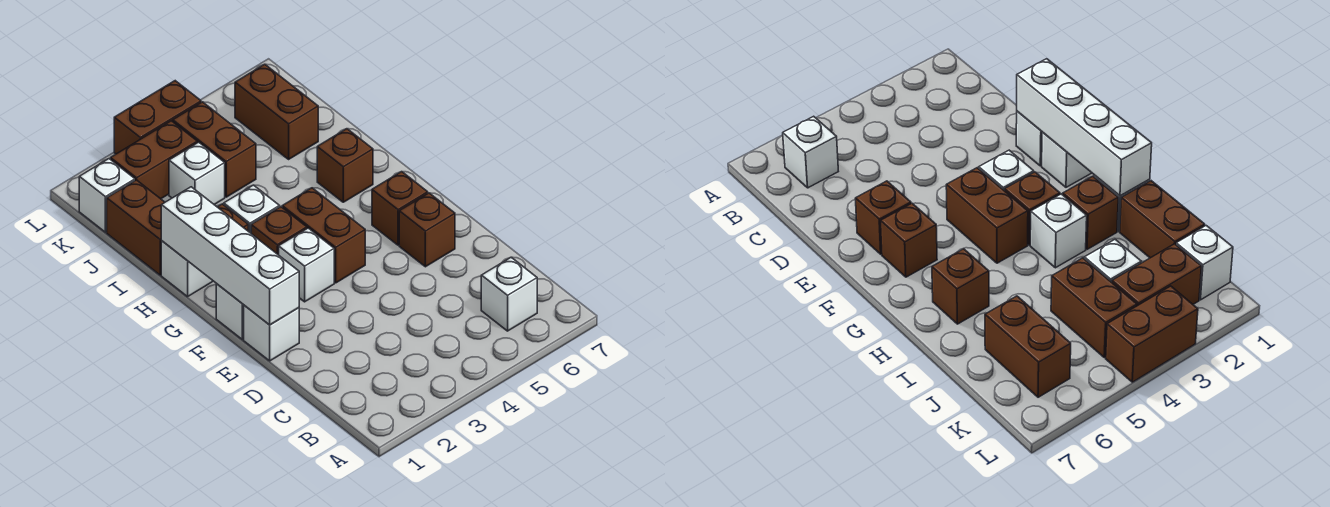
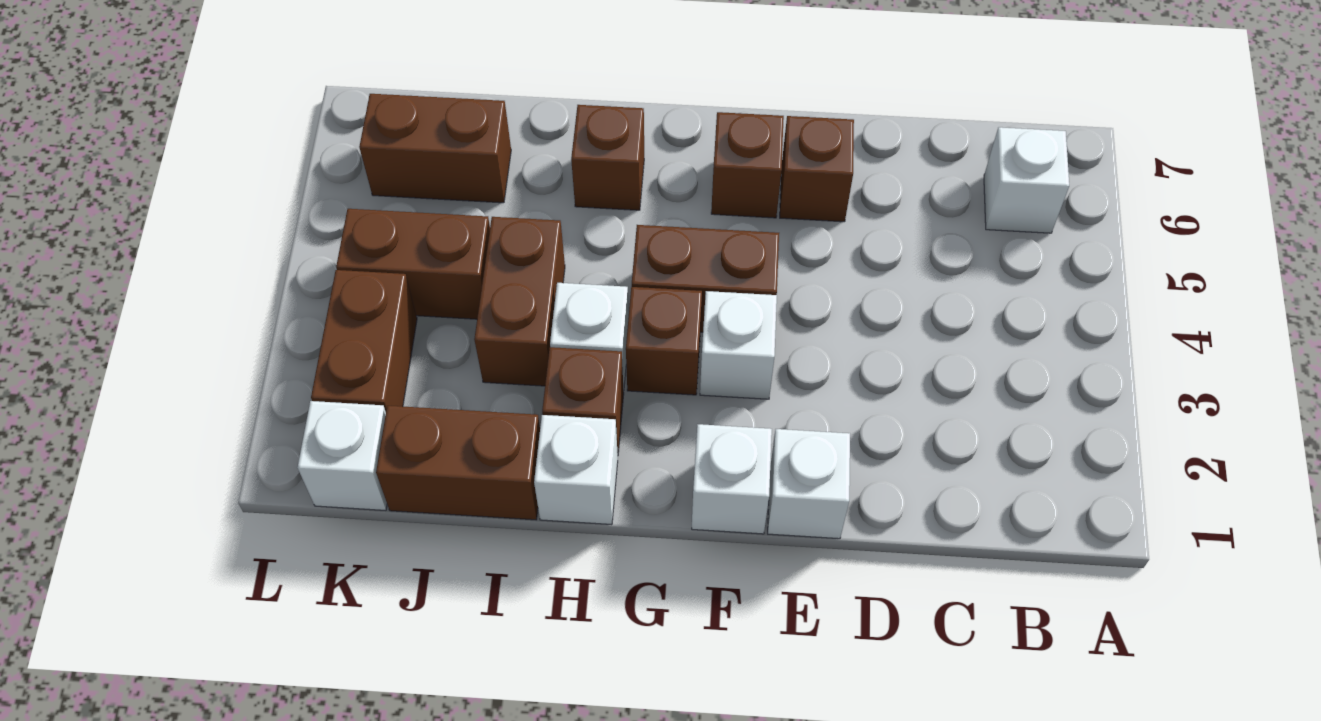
white brick E1:H1 level 2 -> none
white brick J3 level 1 -> none
brown brick L3:L4 level 1 -> brown brick I3:I4 level 1

